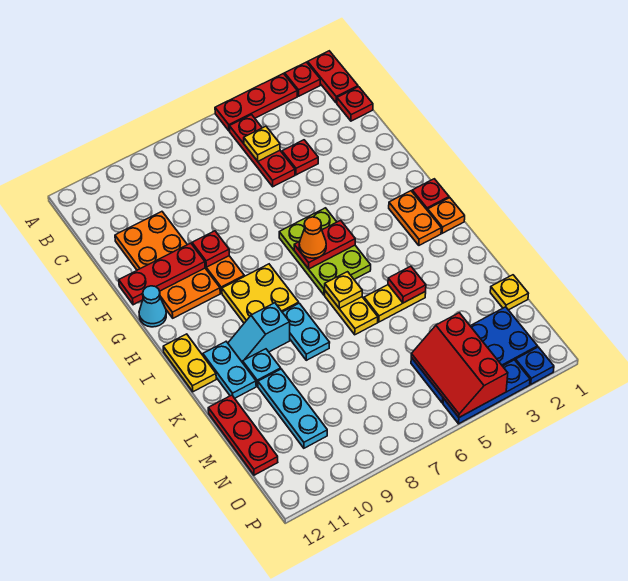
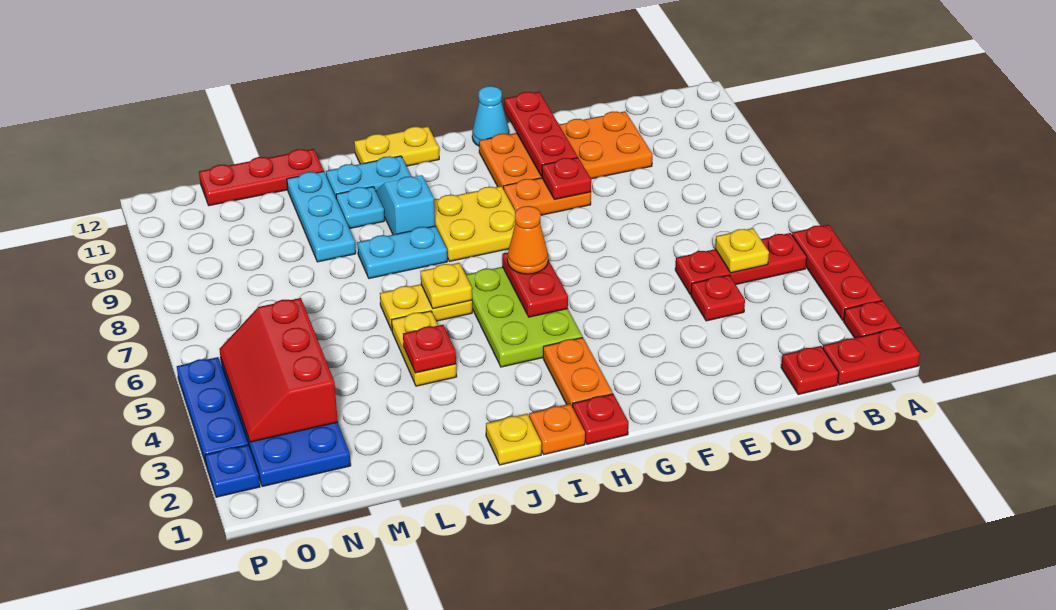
lime plate G5:I6 level 1 -> lime plate H4:I6 level 1
orange plate H2:I2 level 1 -> orange plate H2:H3 level 1
cyan plate L10:N10 level 1 -> cyan plate L9:L11 level 1
yellow plate M1 level 1 -> yellow plate J1 level 1
red slope N4:P5 level 2 top 4 -> red slope N3:O5 level 2 top N

